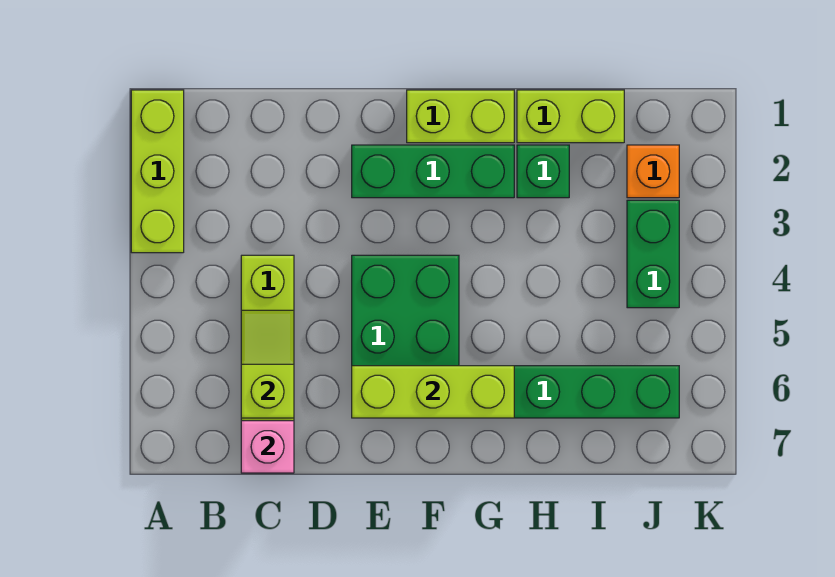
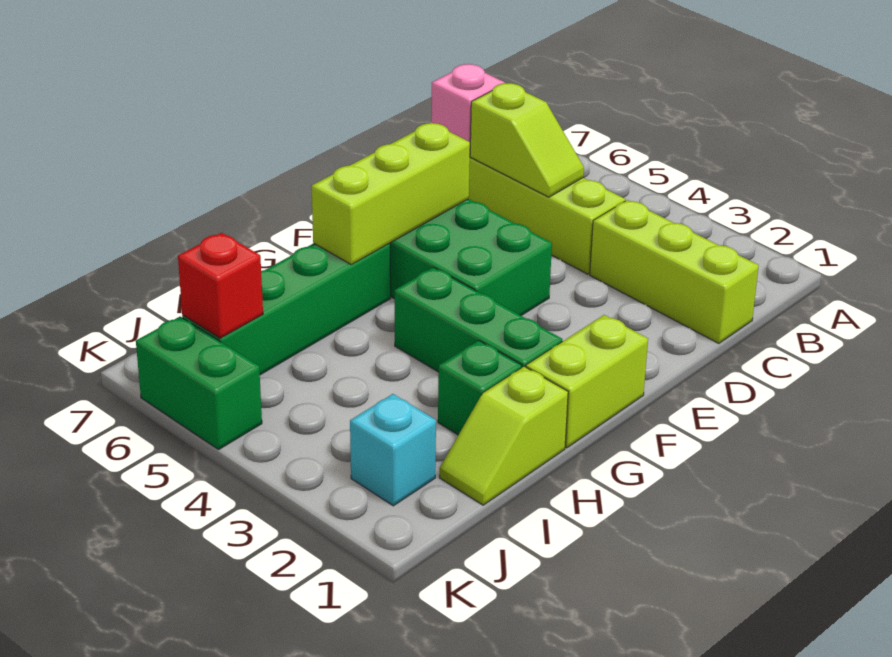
lime brick A1:A3 level 1 -> lime brick C1:C3 level 1
green brick E2:G2 level 1 -> green brick G2:G4 level 1
lime brick H1:I1 level 1 -> lime slope H1:I1 level 1 top H
orange brick J2 level 1 -> cyan brick J2 level 1
green brick J3:J4 level 1 -> green brick K5:K6 level 1
none -> red brick J6 level 2

